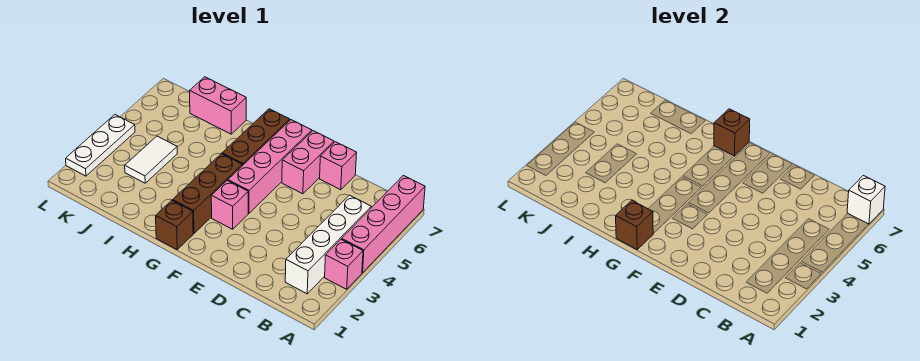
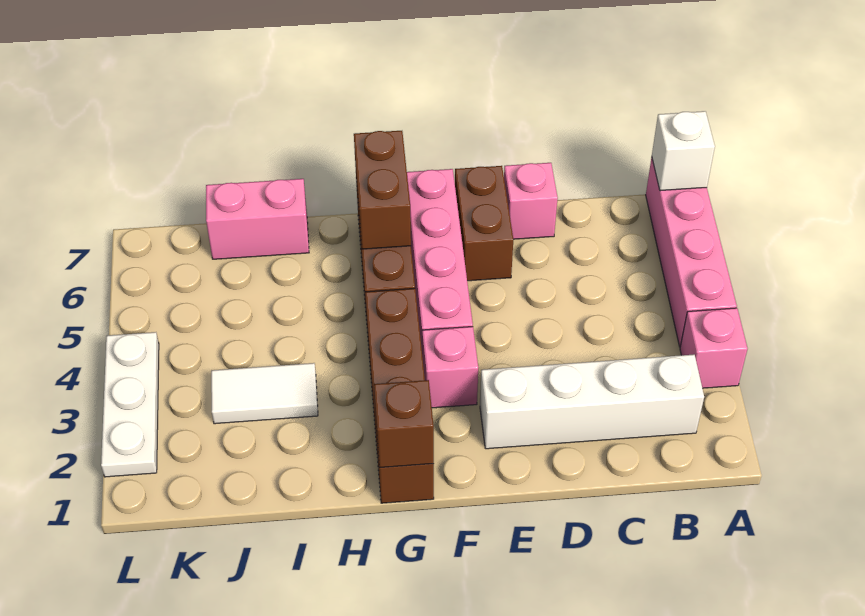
white brick B2:B5 level 1 -> white brick B2:E2 level 1
pink brick E6:E7 level 1 -> brown brick E6:E7 level 1
brown brick G7 level 2 -> brown brick G6:G7 level 2
white tile J3:J4 level 1 -> white tile I3:J3 level 1

